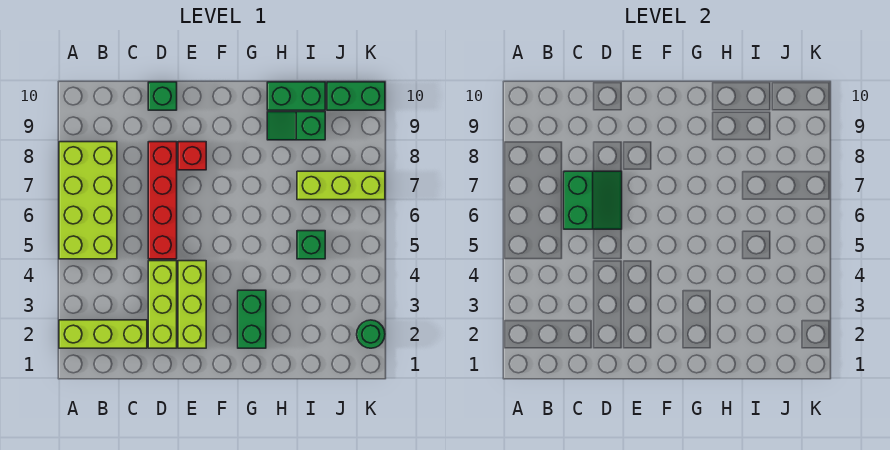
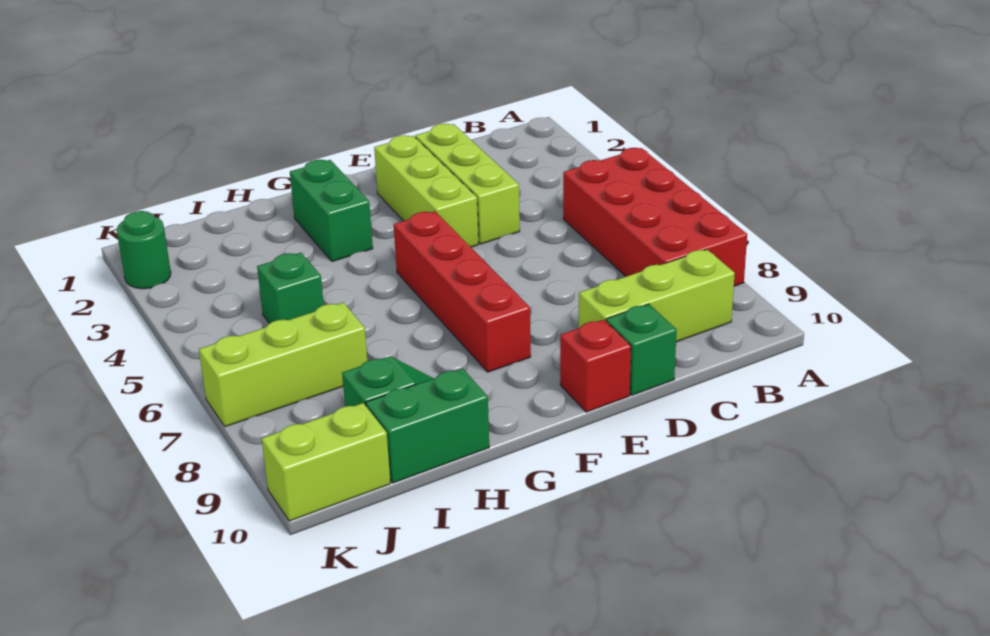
lime brick A2:C2 level 1 -> lime brick B9:D9 level 1
lime brick A5:B8 level 1 -> red brick A5:B8 level 1
green slope C6:D7 level 2 top C -> none
red brick D5:D8 level 1 -> red brick F5:F8 level 1
red brick E8 level 1 -> red brick E10 level 1
green brick J10:K10 level 1 -> lime brick J10:K10 level 1

